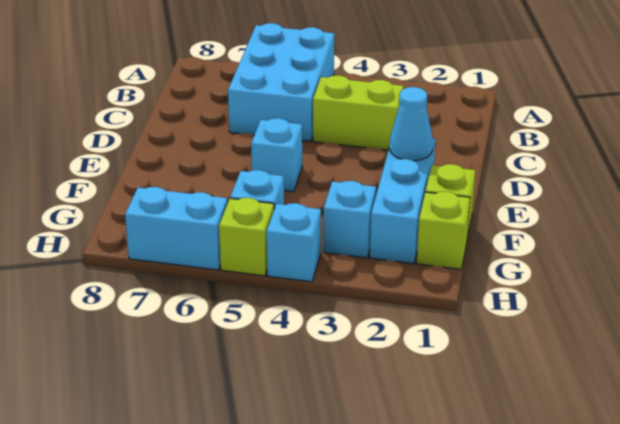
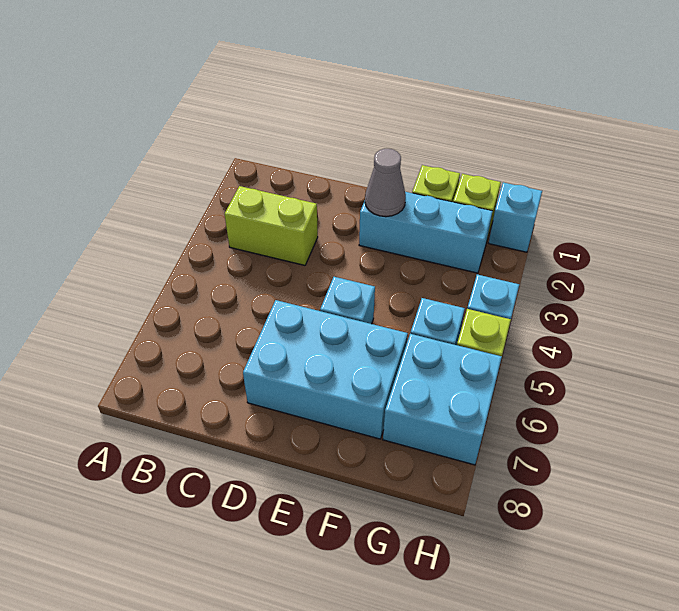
cyan brick A5:C6 level 1 -> cyan brick D6:F7 level 1
lime brick C3:C4 level 1 -> lime brick B3:C3 level 1
cyan cone E2 level 2 -> grey cone E2 level 2
cyan brick G3 level 1 -> cyan brick H1 level 1
cyan brick H6:H7 level 1 -> cyan brick G6:H7 level 1

